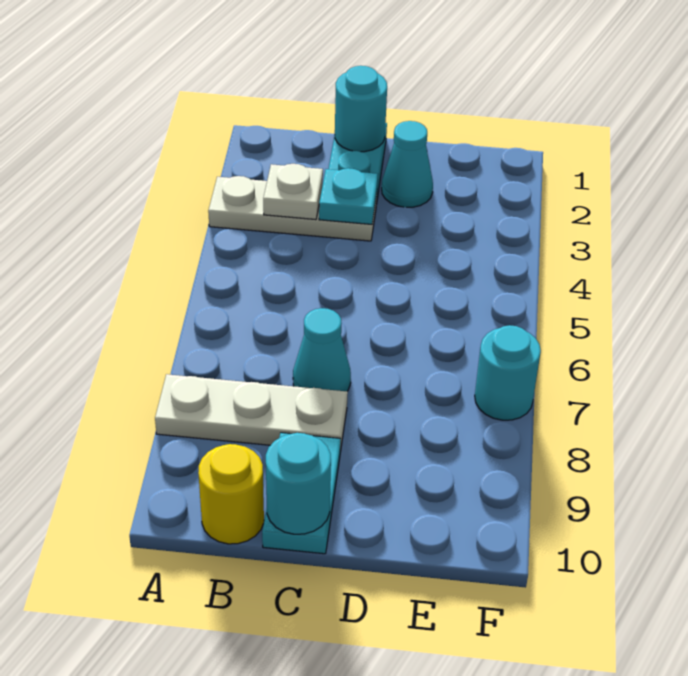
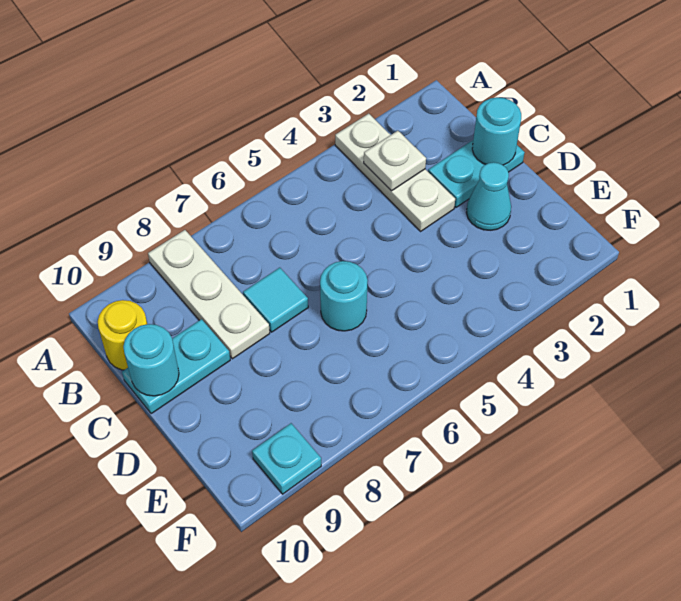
cyan plate C3 level 2 -> cyan plate F9 level 1
cyan cone C7 level 1 -> cyan tile C7 level 1
cyan round brick F7 level 1 -> cyan round brick D6 level 1

